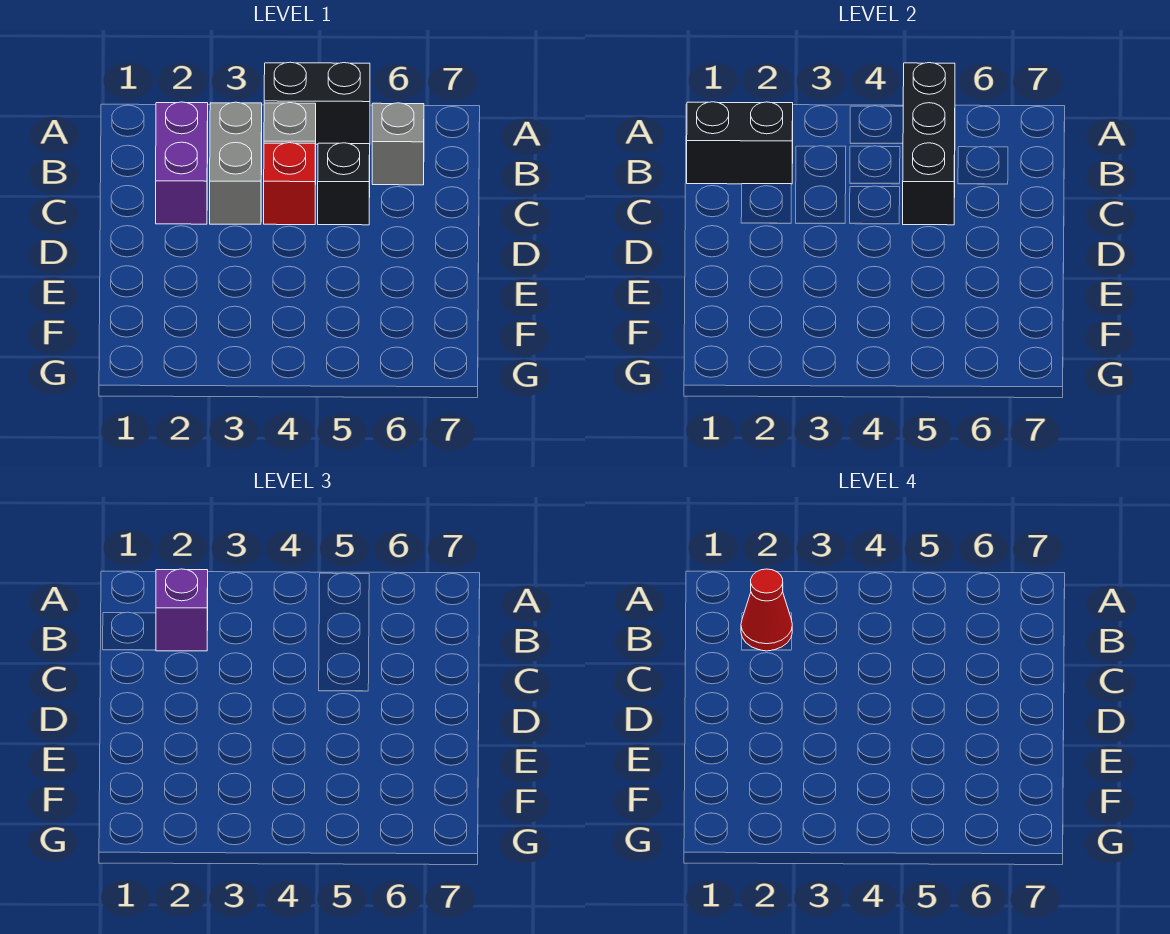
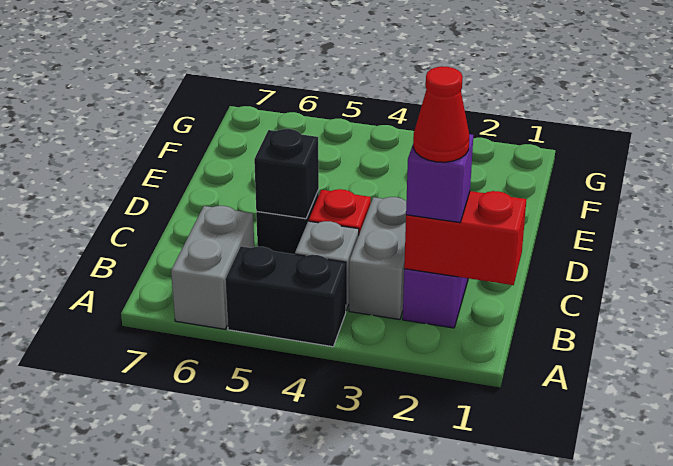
black brick A5:C5 level 2 -> black brick C5 level 2
black brick B1:B2 level 2 -> red brick B1:B2 level 2
grey brick B6 level 1 -> grey brick A6:B6 level 1

